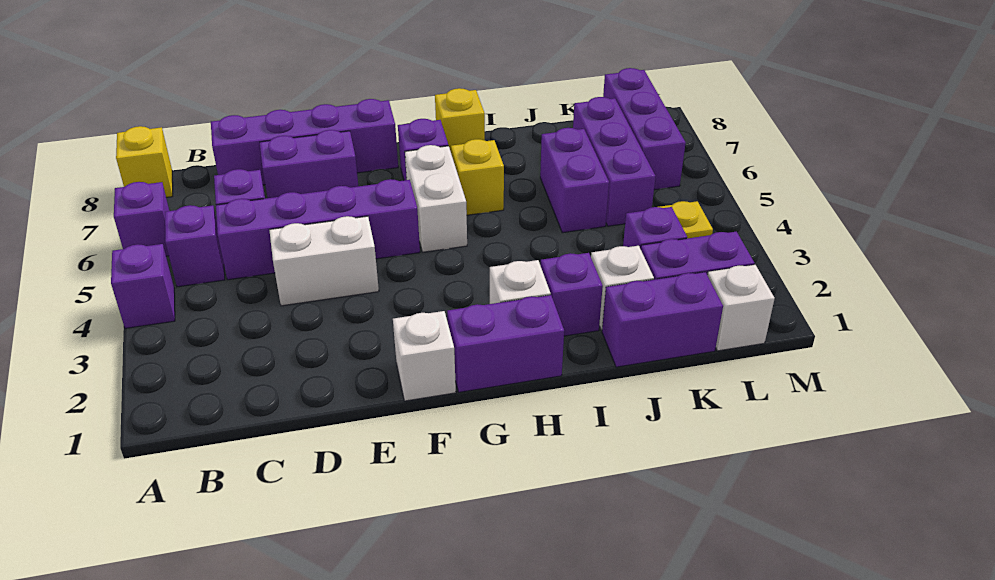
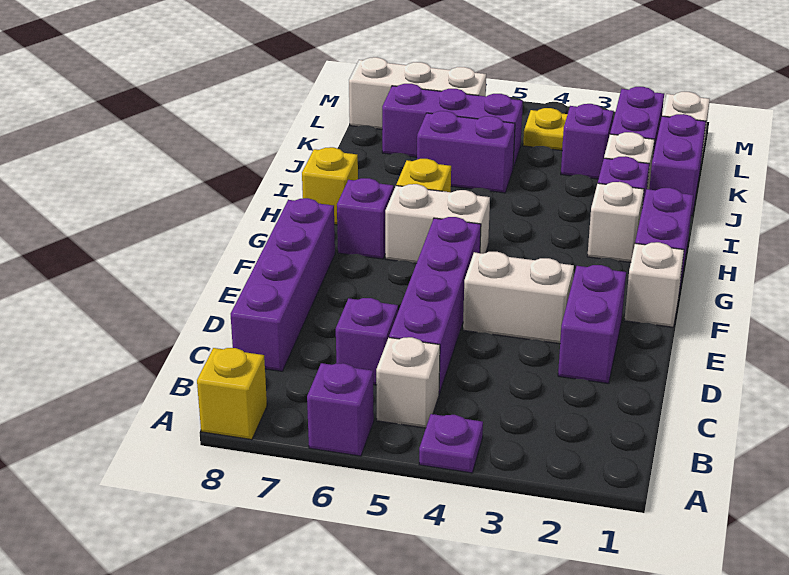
purple brick A4 level 1 -> purple plate A4 level 1
purple brick B5 level 1 -> white brick B5 level 1
white brick D4:E4 level 1 -> white brick E3:E4 level 1
purple brick D7:E7 level 1 -> purple brick D2:E2 level 1
purple brick L6:L8 level 1 -> white brick L6:L8 level 1

